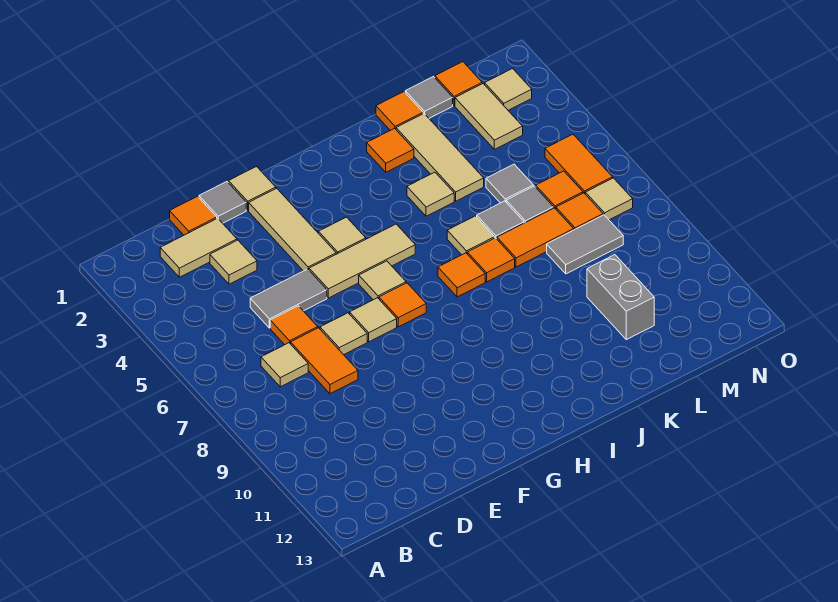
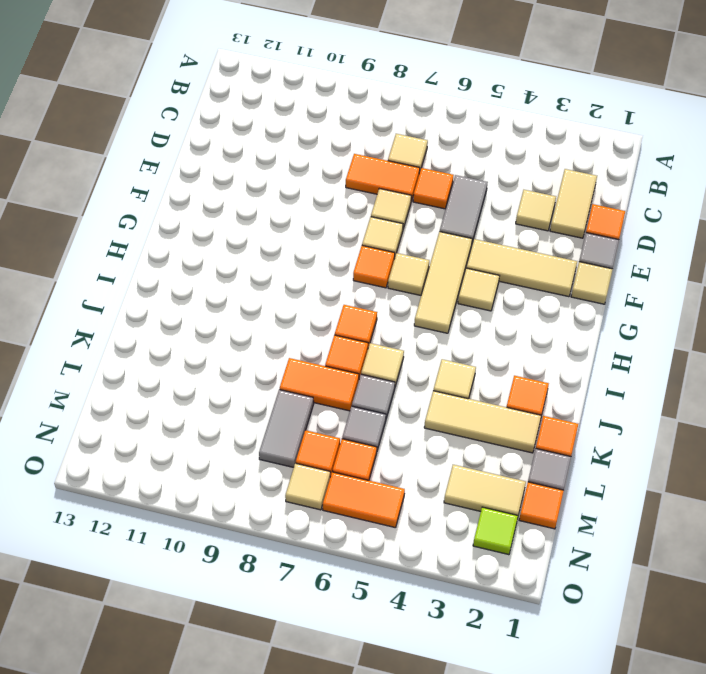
orange tile K7:L7 level 1 -> orange tile K7:K8 level 1
grey tile L5 level 1 -> none
grey brick L10:L11 level 1 -> none
tan tile N2 level 1 -> lime tile N2 level 1

